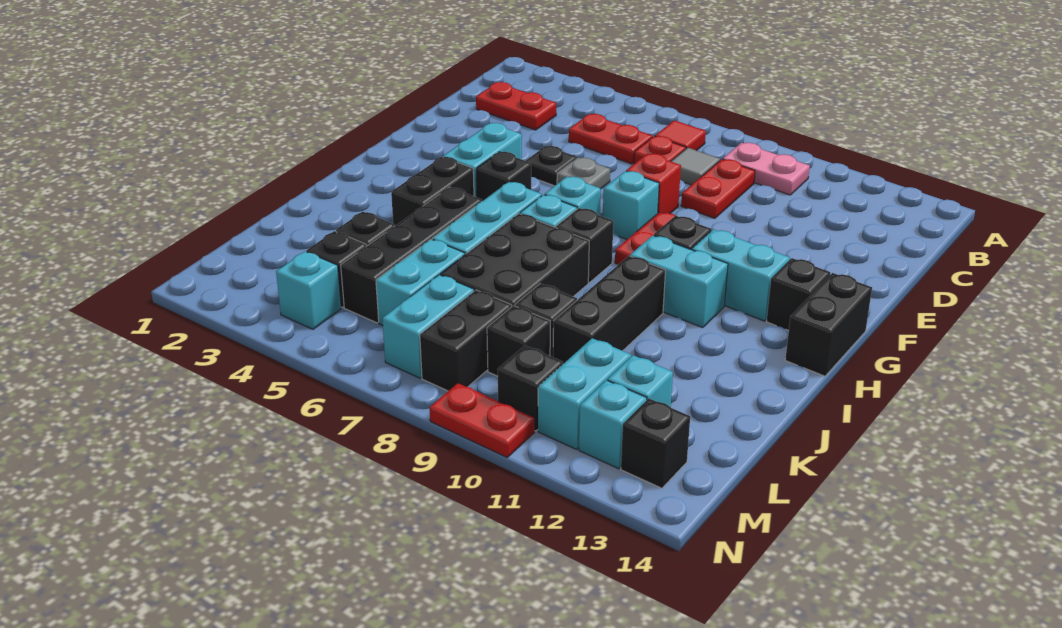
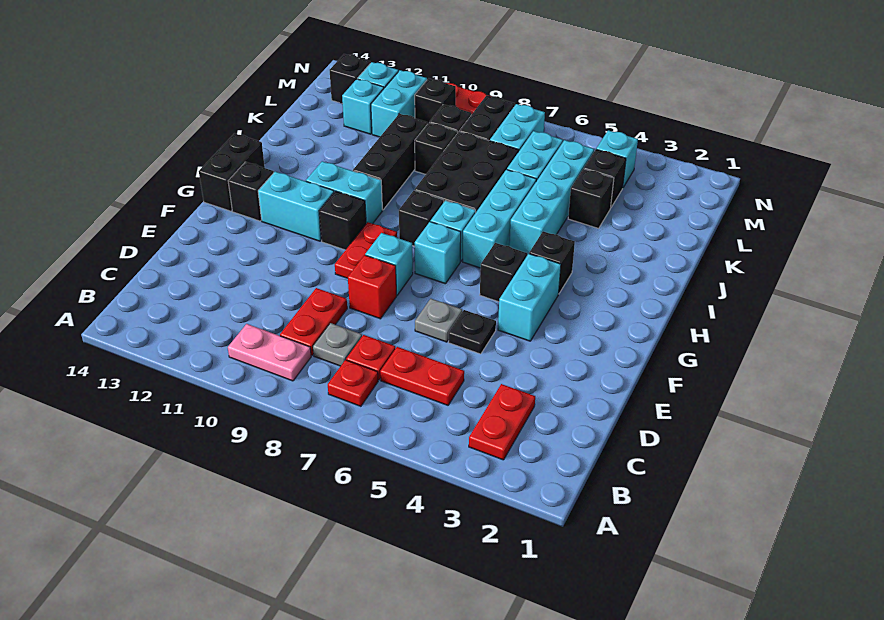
red tile B7 level 1 -> red plate B7 level 1
red plate C2:C3 level 1 -> red plate B3:C3 level 1
grey tile C8 level 1 -> grey plate C8 level 1
black brick H4:I4 level 1 -> black brick H4 level 1
black brick I5:L5 level 1 -> cyan brick I5:L5 level 1

